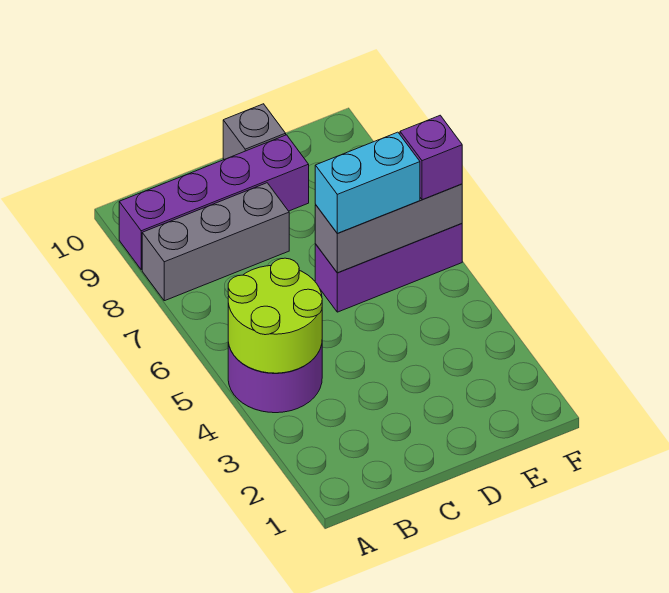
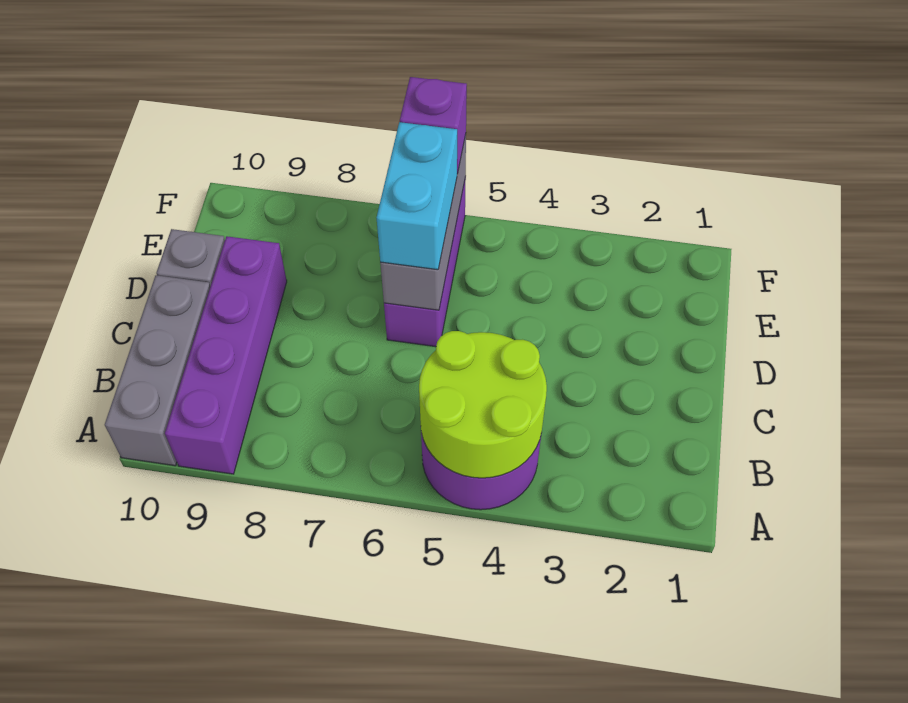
grey brick A8:C8 level 1 -> grey brick A10:C10 level 1

